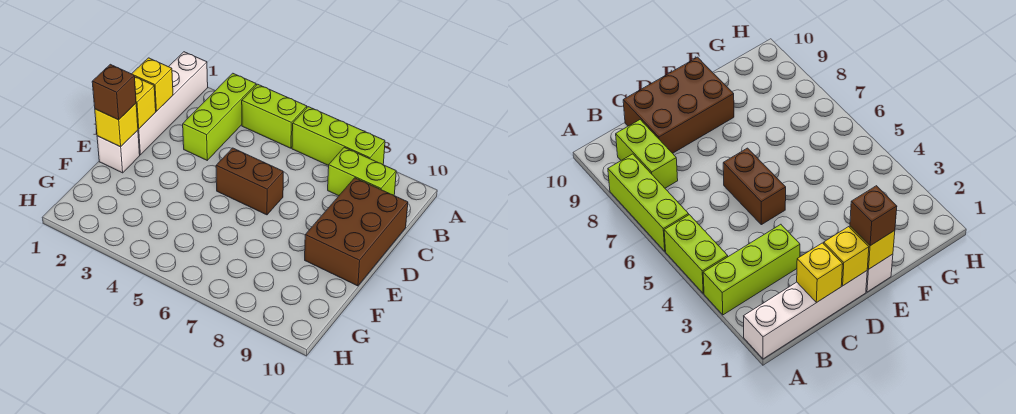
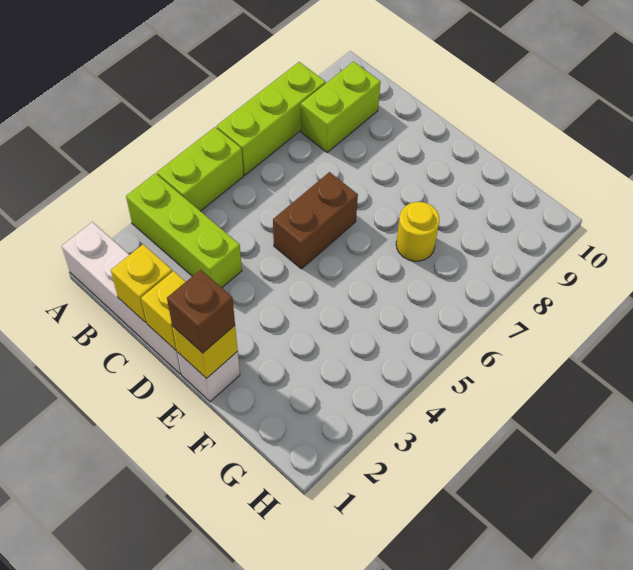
brown brick C9:E10 level 1 -> none
none -> yellow round brick F7 level 1

